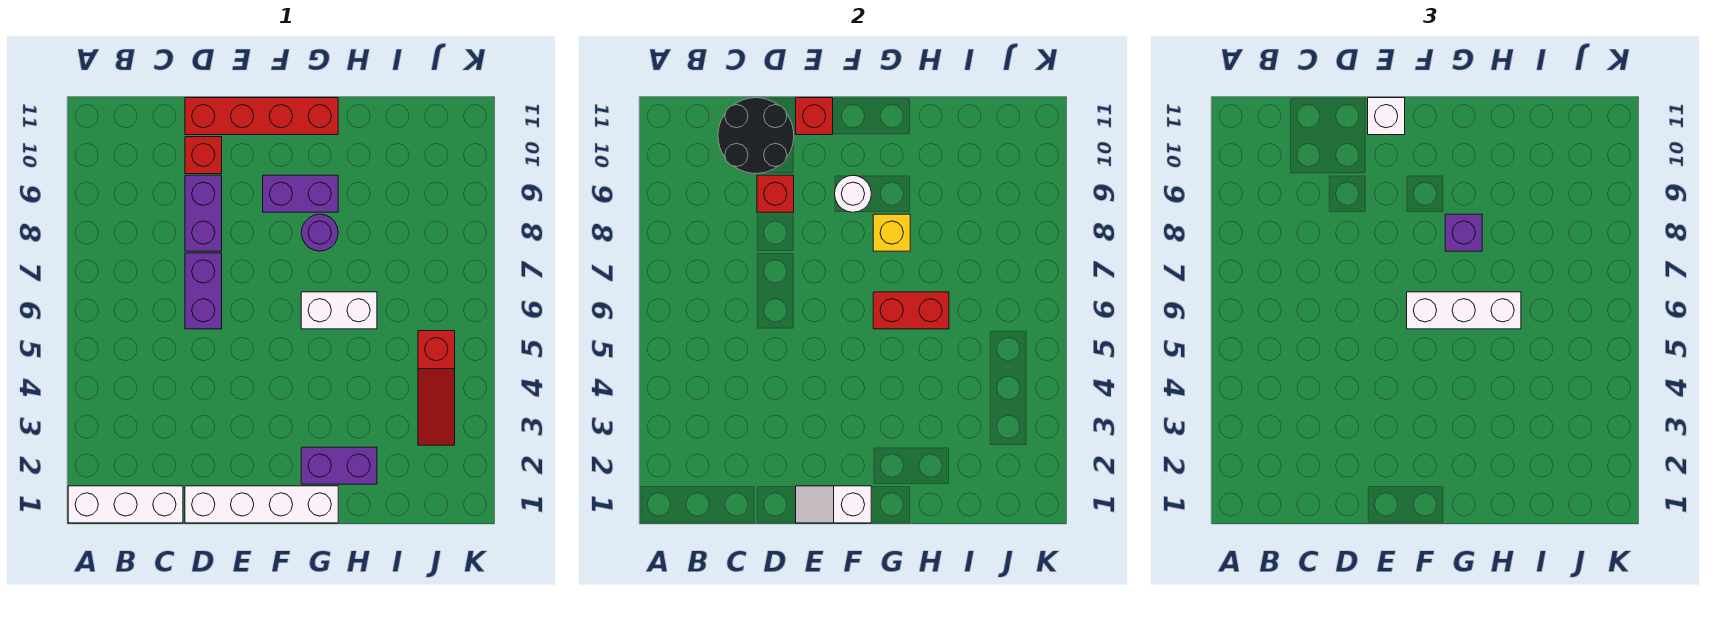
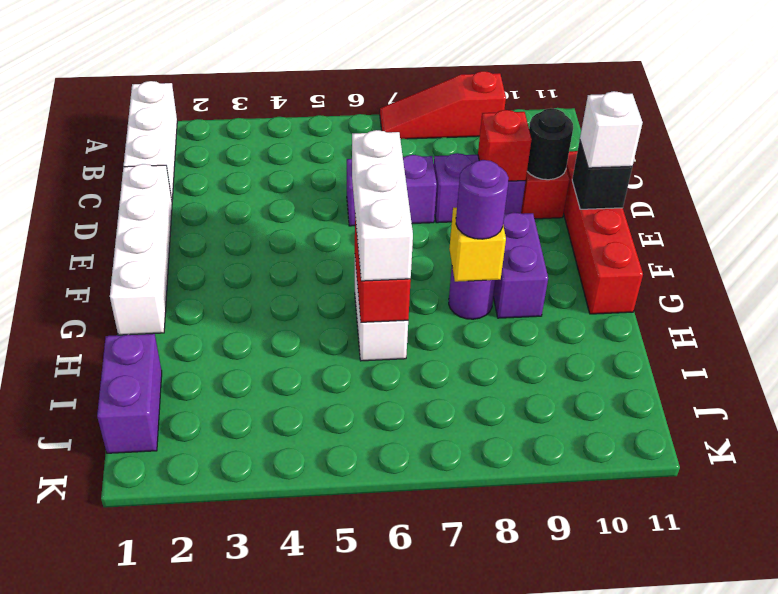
black round brick C10:D11 level 2 -> black round brick D10 level 2
white slope E1:F1 level 2 top F -> none
red brick E11 level 2 -> black brick E11 level 2
white round brick F9 level 2 -> none
purple brick G2:H2 level 1 -> purple brick I1:J1 level 1
purple brick G8 level 3 -> purple round brick G8 level 3
red slope J3:J5 level 1 top 5 -> red slope A7:A9 level 1 top 9

